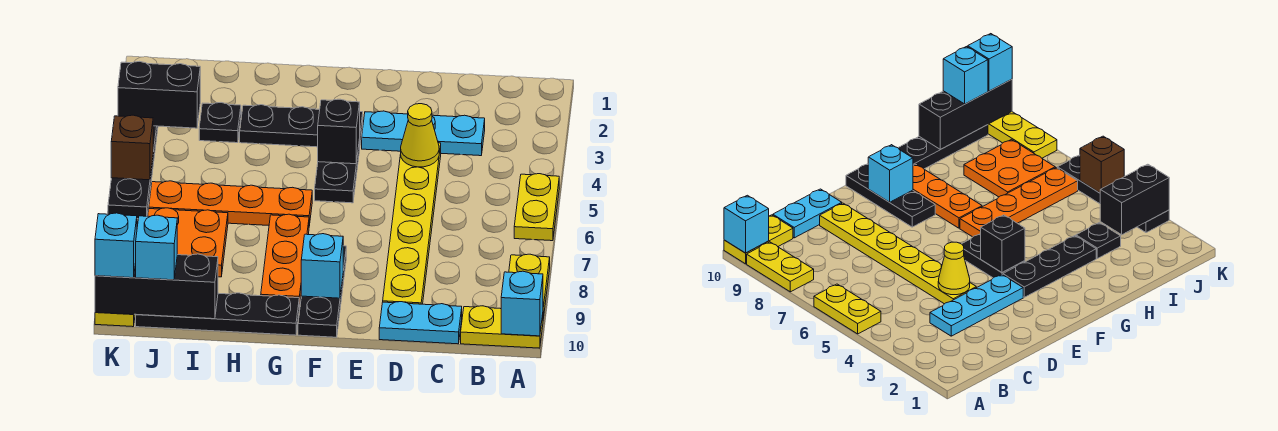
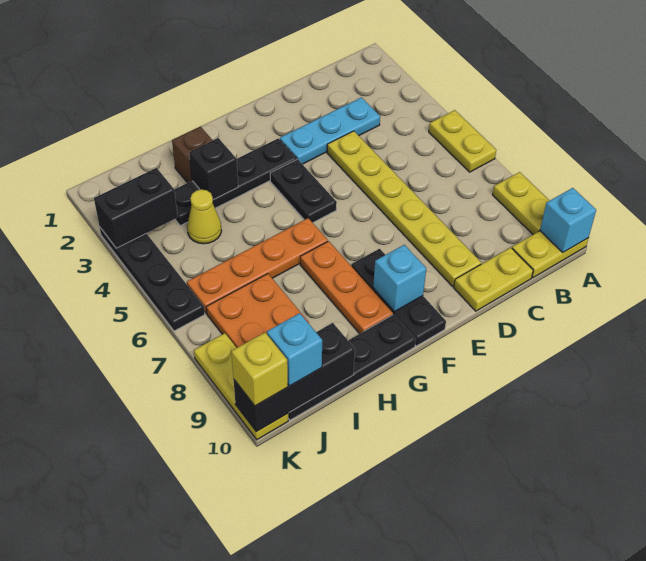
cyan plate C10:D10 level 1 -> yellow plate C10:D10 level 1
yellow cone D4 level 2 -> yellow cone I4 level 1
black brick F4 level 2 -> black brick H3 level 2
brown brick K5 level 2 -> brown brick H2 level 1
cyan brick K10 level 3 -> yellow brick K10 level 3

